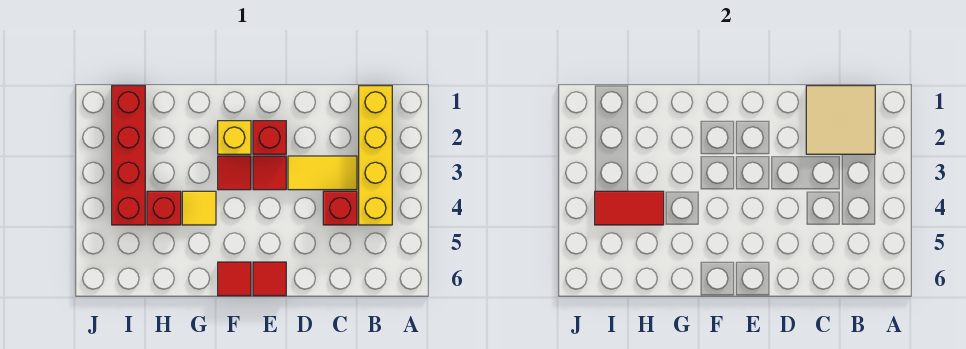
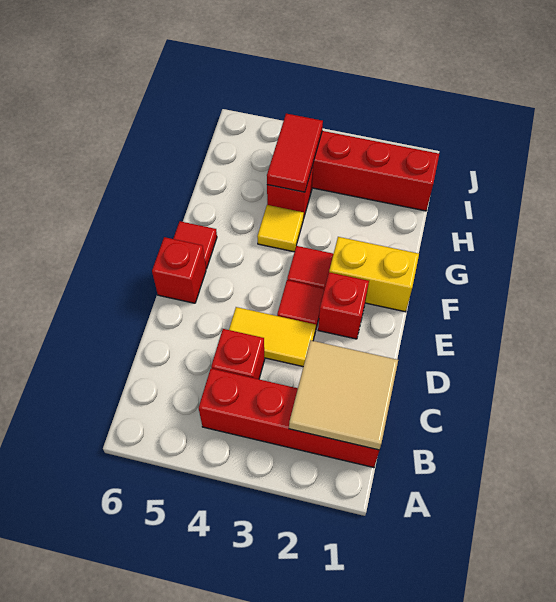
yellow brick B1:B4 level 1 -> red brick B1:B4 level 1
yellow tile C3:D3 level 1 -> yellow tile D3:D4 level 1
red tile E6 level 1 -> red brick E6 level 1
yellow brick F2 level 1 -> yellow brick F1:F2 level 1

